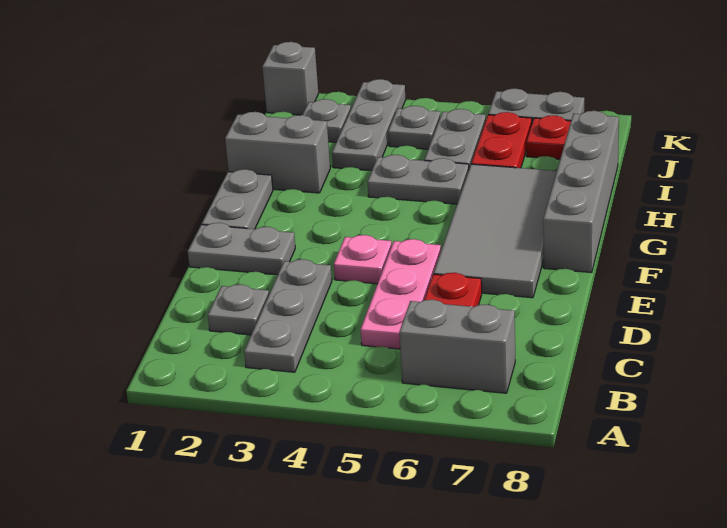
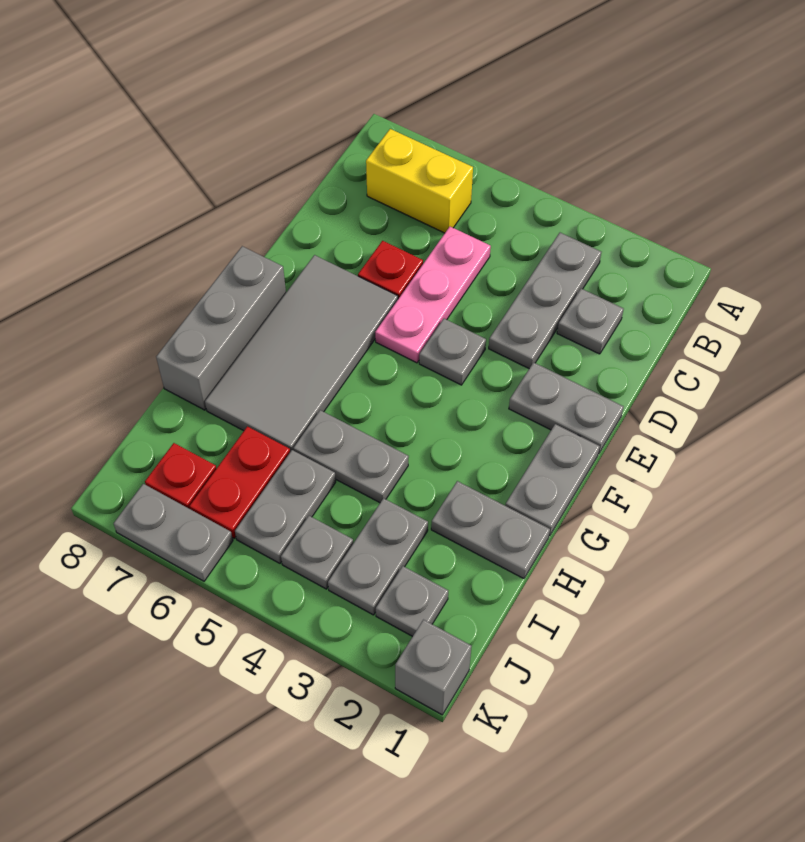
grey brick B6:B7 level 1 -> yellow brick B6:B7 level 1
pink plate E4 level 1 -> grey plate E4 level 1
grey brick F8:I8 level 1 -> grey brick F8:H8 level 1
grey brick H1:H2 level 1 -> grey plate H1:H2 level 1
grey plate I3:K3 level 1 -> grey plate I3:J3 level 1

